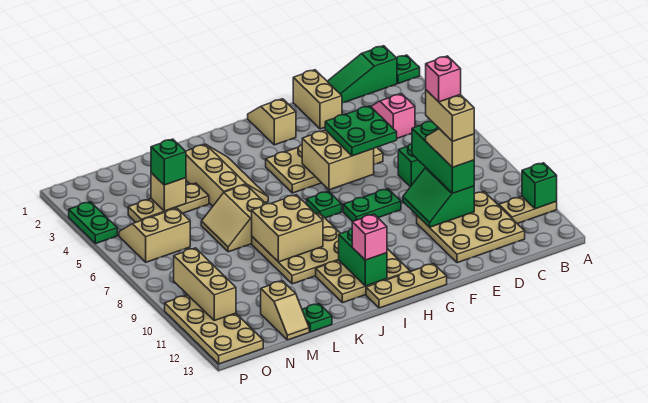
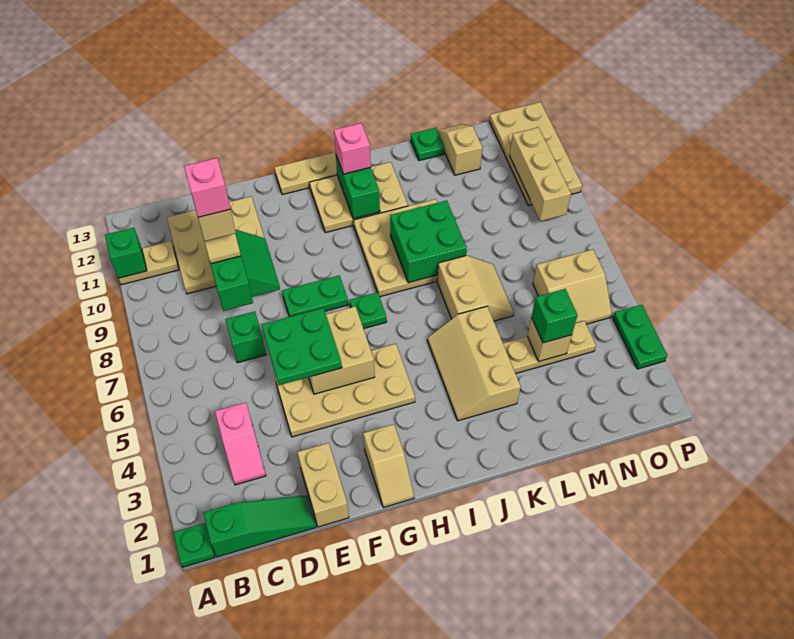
tan brick J8:K9 level 2 -> green brick J8:K9 level 2

